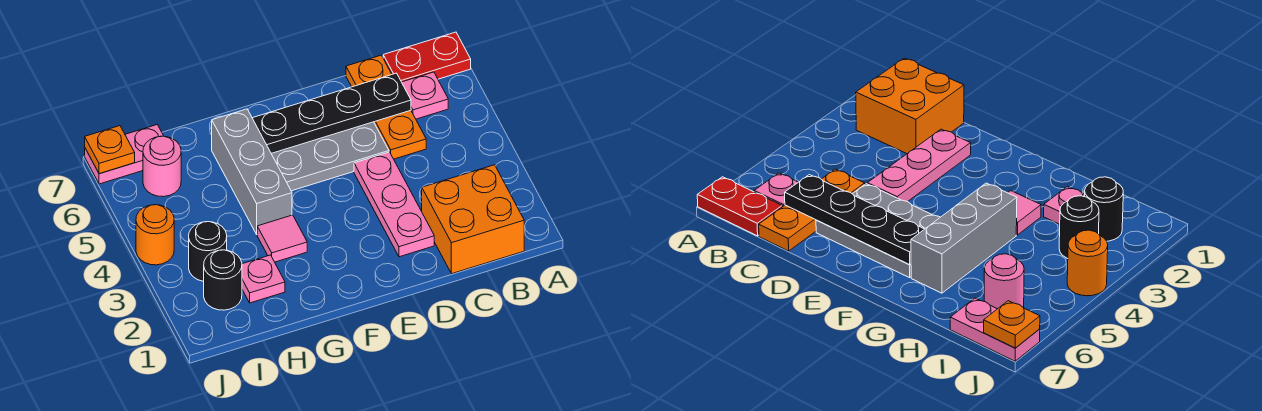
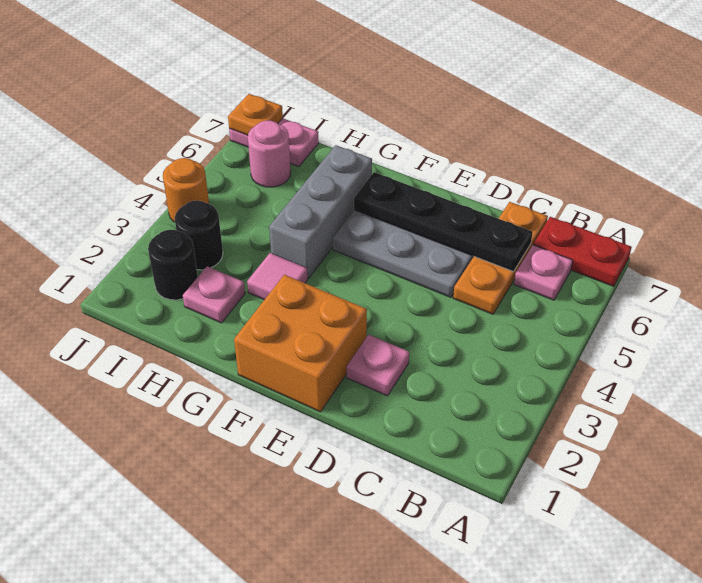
orange brick B1:C2 level 1 -> orange brick E1:F2 level 1
pink plate D2:D4 level 1 -> pink plate D2 level 1

